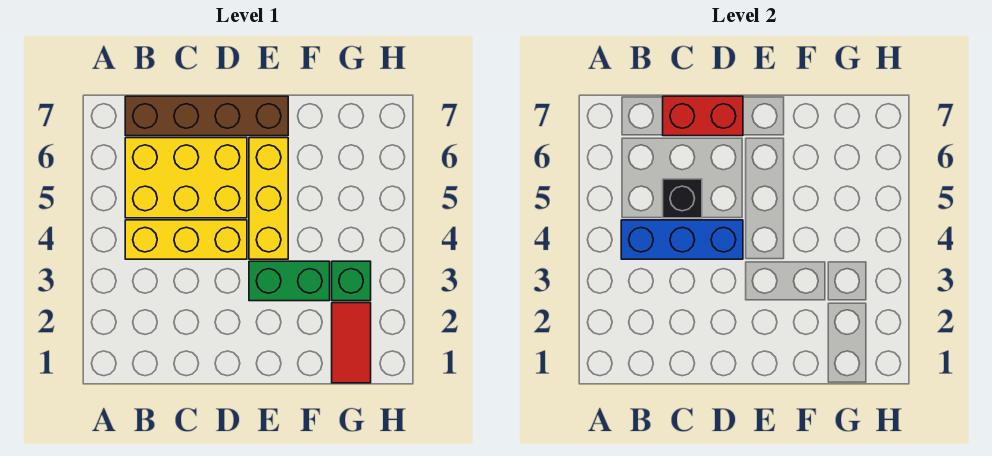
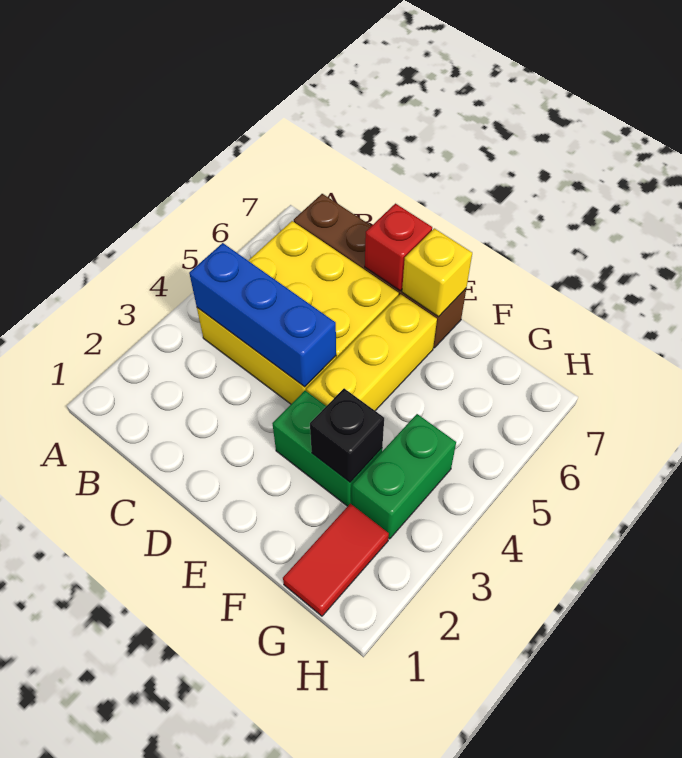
black brick C5 level 2 -> black brick F3 level 2
red brick C7:D7 level 2 -> red brick D7 level 2
none -> yellow brick E7 level 2
green brick G3 level 1 -> green brick G3:G4 level 1

